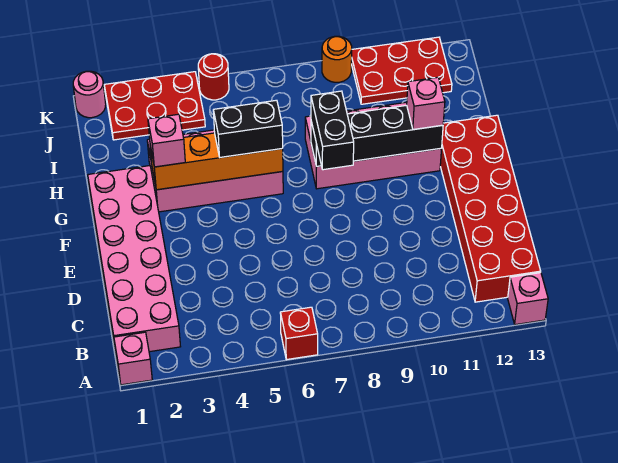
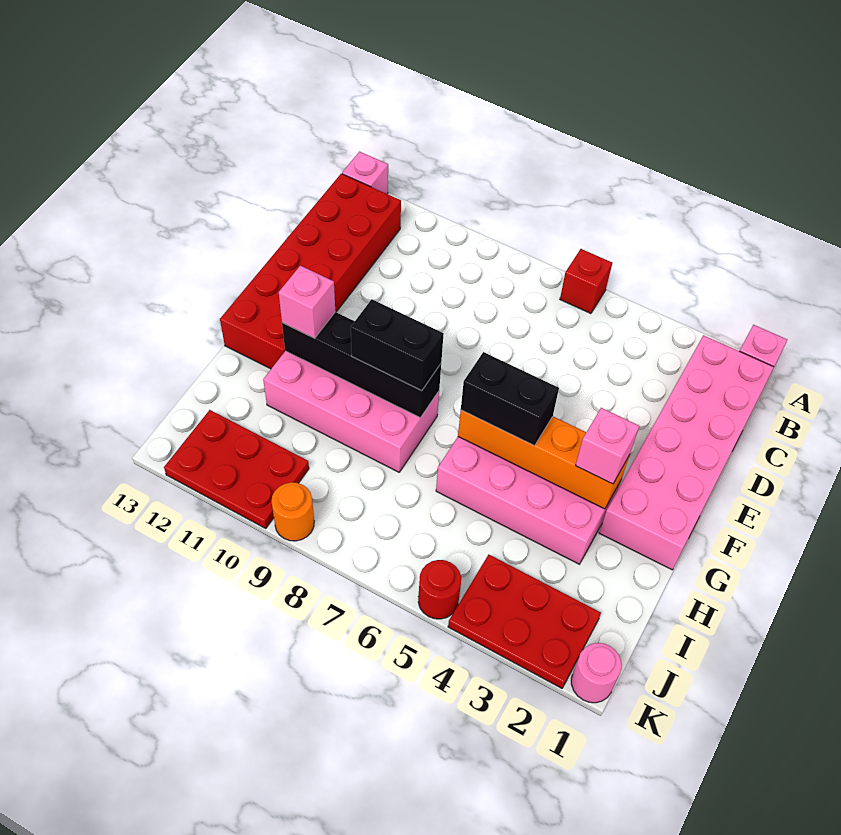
black brick F8:G8 level 3 -> black brick G8:G9 level 3

